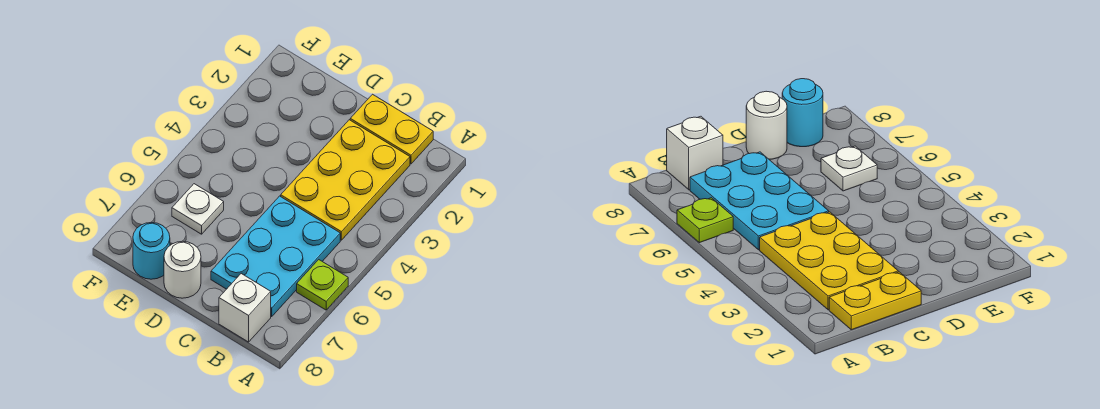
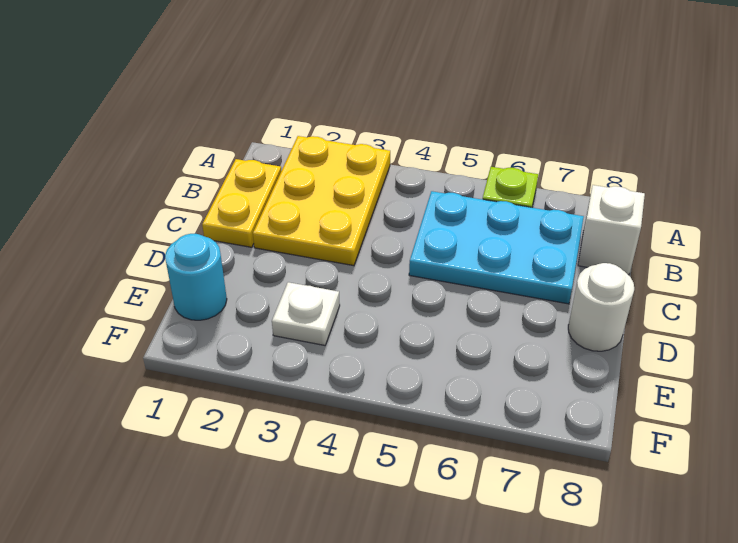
yellow plate B2:C4 level 1 -> yellow plate A2:C3 level 1
white plate E6 level 1 -> white plate E3 level 1
cyan round brick E8 level 1 -> cyan round brick E1 level 1

